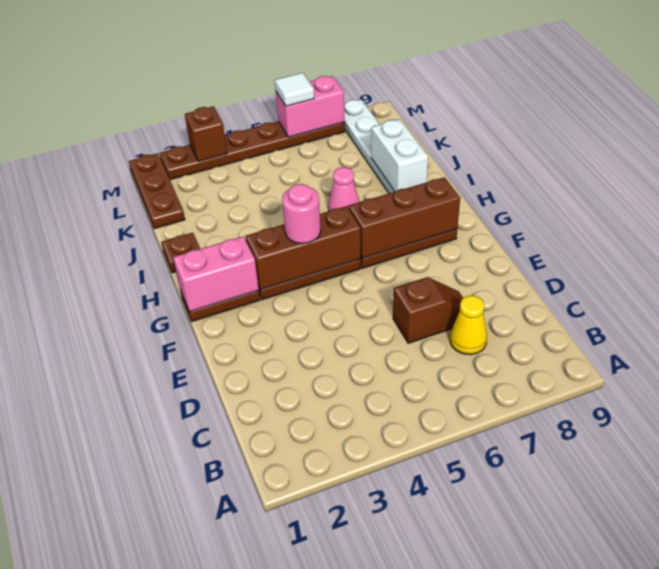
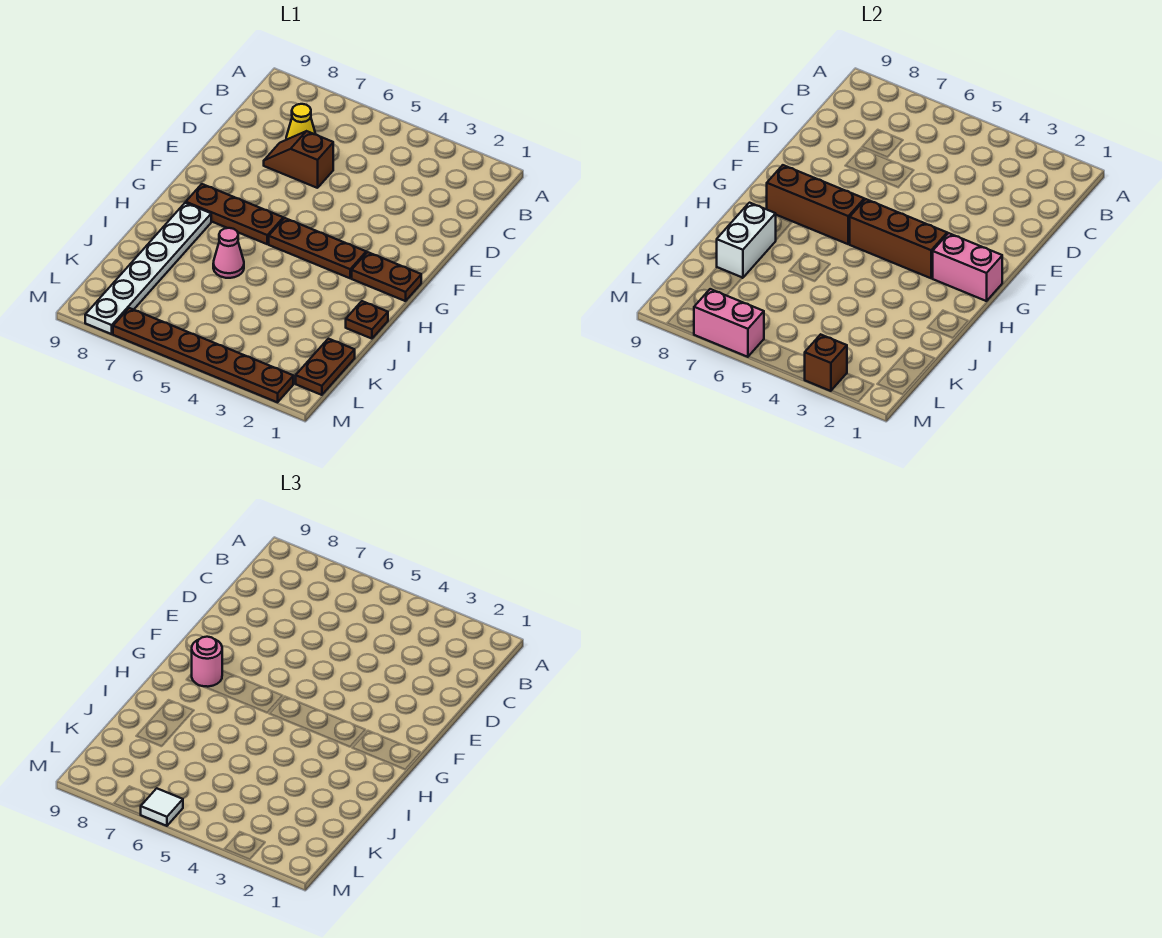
pink round brick G4 level 3 -> pink round brick G8 level 3
brown plate K1:M1 level 1 -> brown plate K1:L1 level 1

